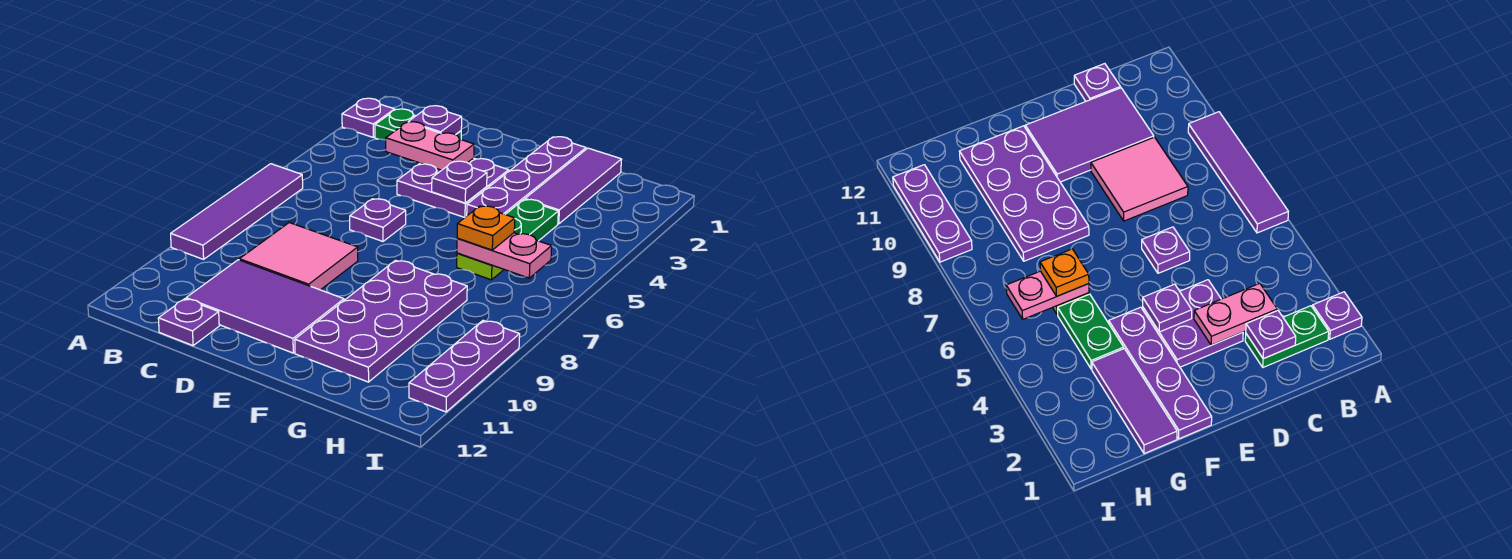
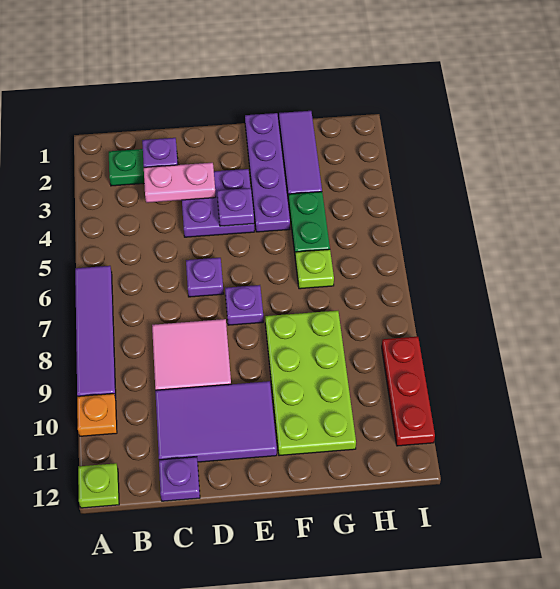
purple plate A2 level 1 -> purple plate E7 level 1
none -> lime plate A12 level 1
purple plate F8:G11 level 1 -> lime plate F8:G11 level 1
pink plate G6:H6 level 2 -> none
orange plate G6 level 3 -> orange plate A10 level 1
purple plate I9:I11 level 1 -> red plate I9:I11 level 1

